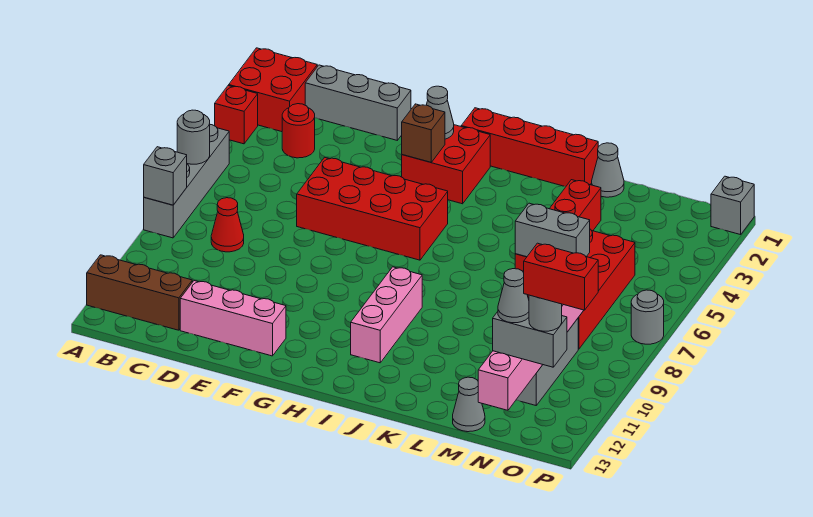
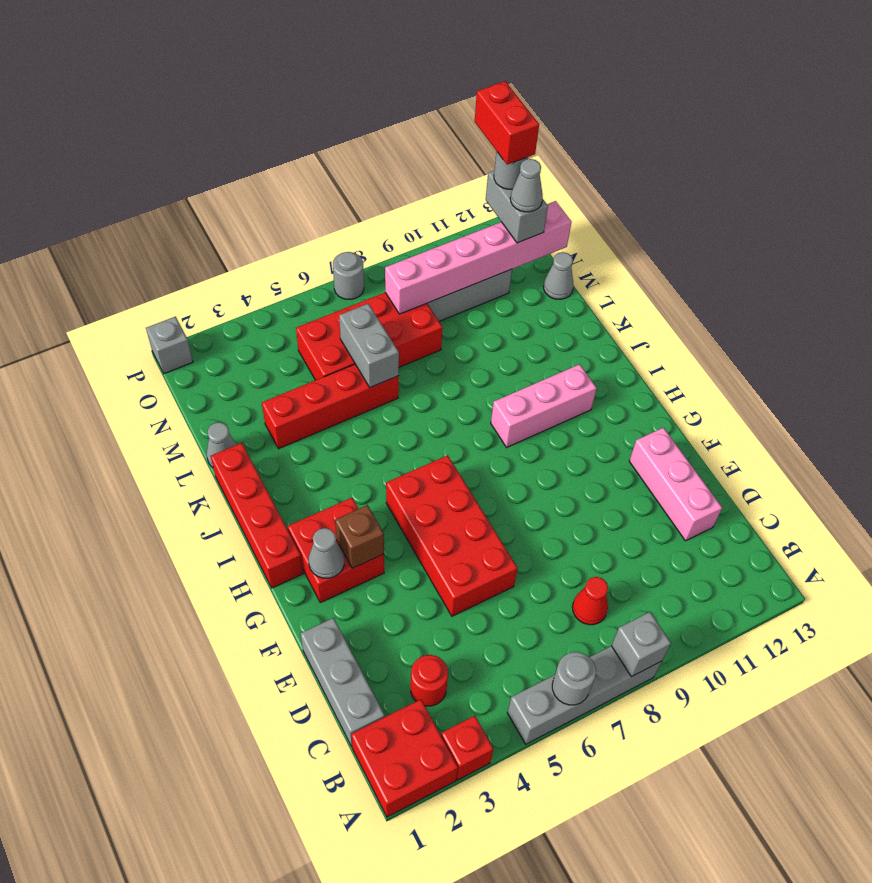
brown brick A12:C12 level 1 -> none

